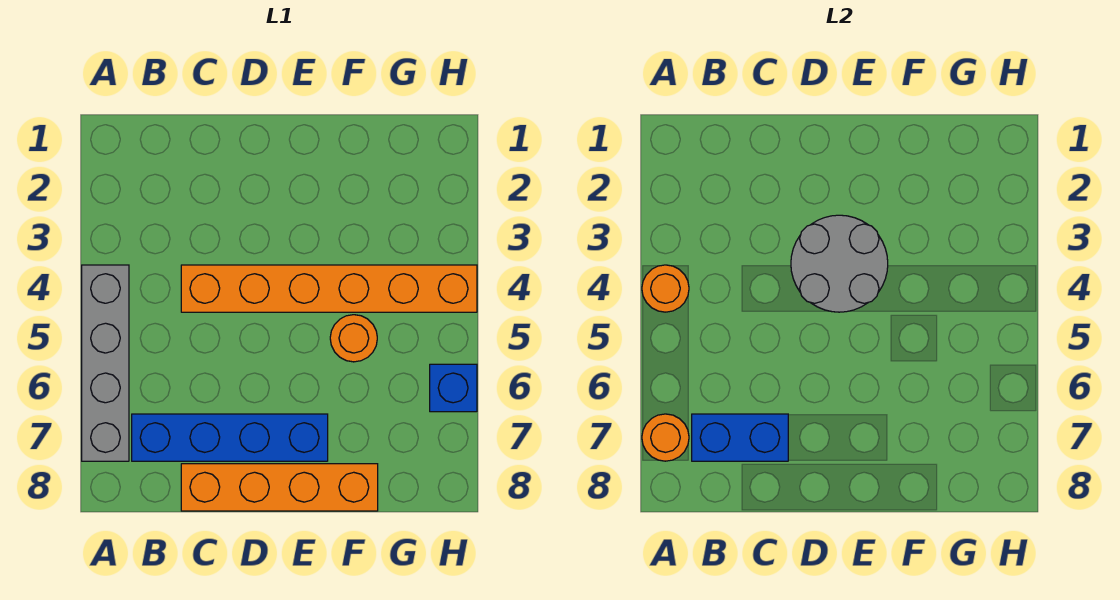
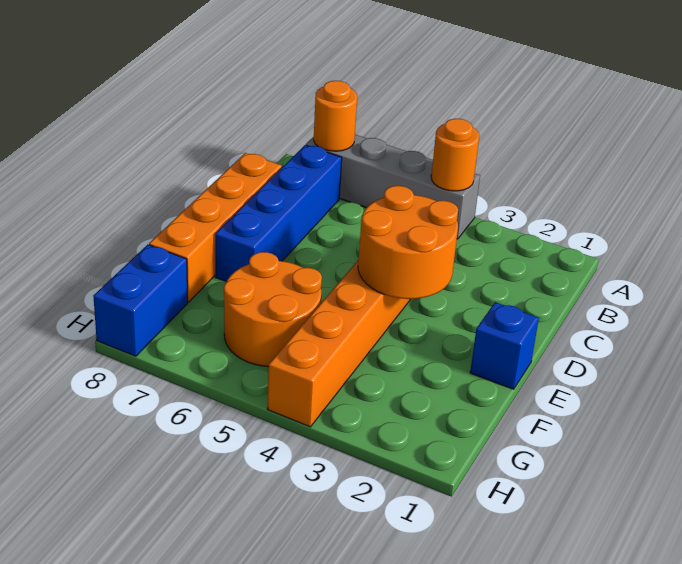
blue brick B7:C7 level 2 -> blue brick G8:H8 level 1
grey round brick D3:E4 level 2 -> orange round brick D3:E4 level 2
orange round brick F5 level 1 -> orange round brick F5:G6 level 1
blue brick H6 level 1 -> blue brick E1 level 1

